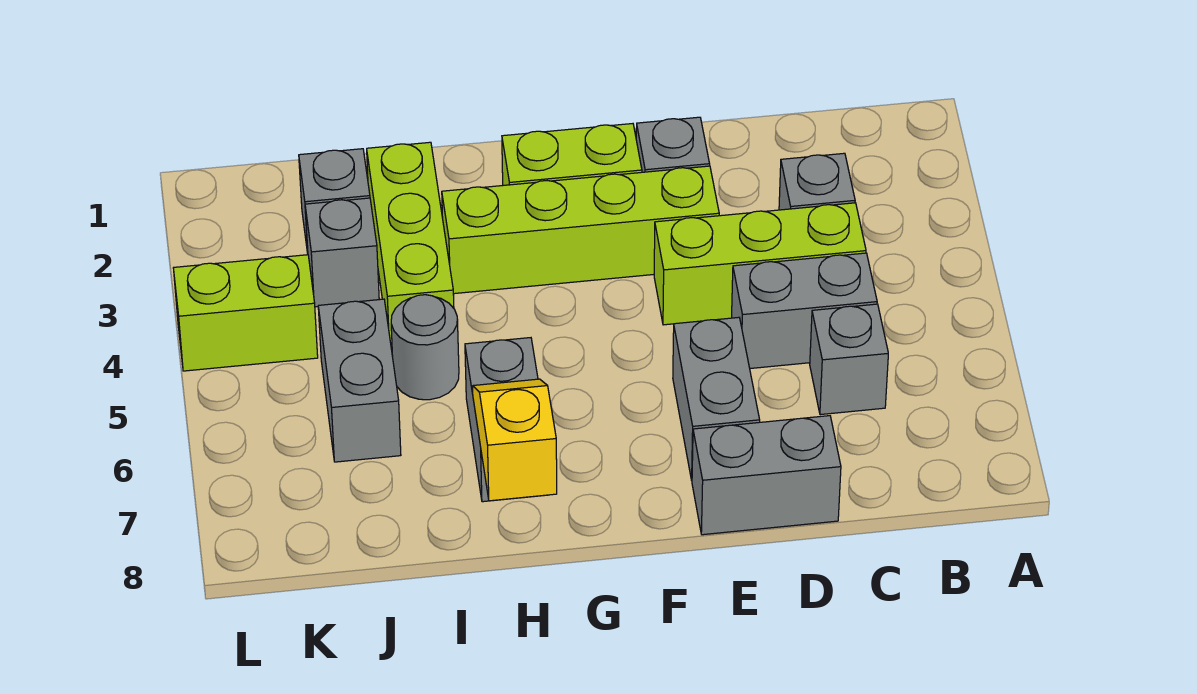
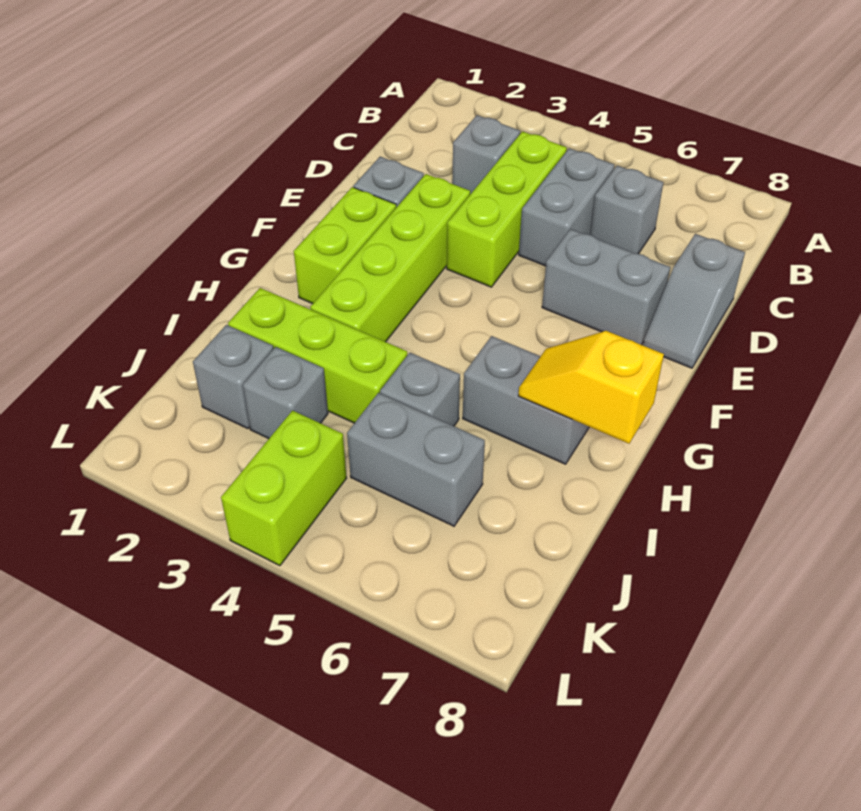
grey brick D8:E8 level 1 -> grey slope D8:E8 level 1 top D
grey round brick I5 level 1 -> grey brick I5 level 1

